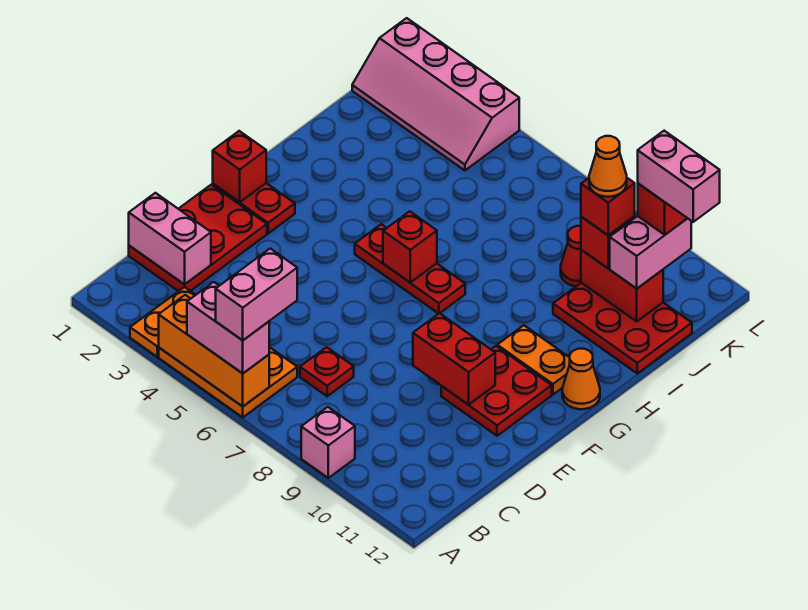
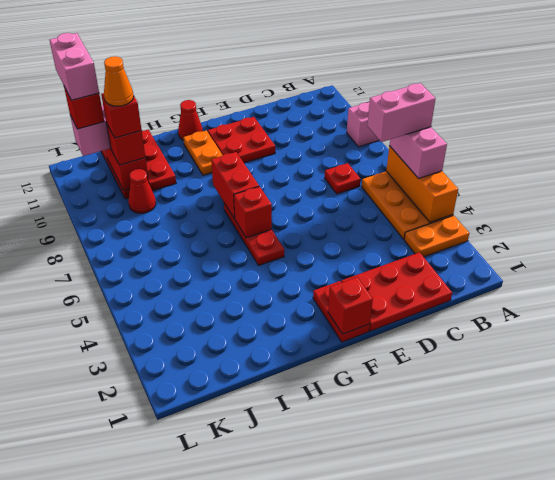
pink brick C1:C2 level 2 -> none
red brick E9:E10 level 2 -> red brick G7:G8 level 2
orange cone G12 level 1 -> red cone G12 level 1
pink slope K1:L4 level 1 top L -> none

